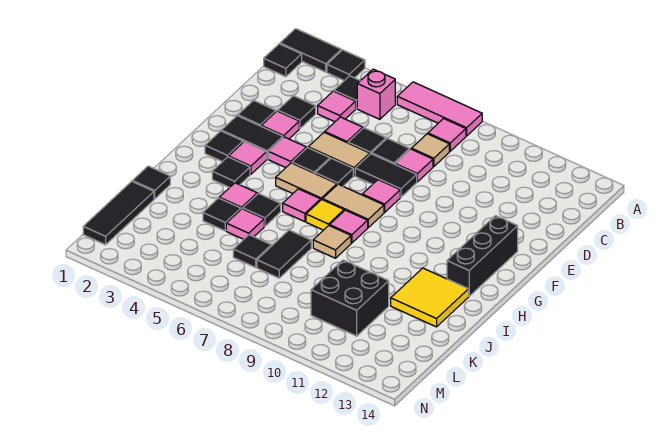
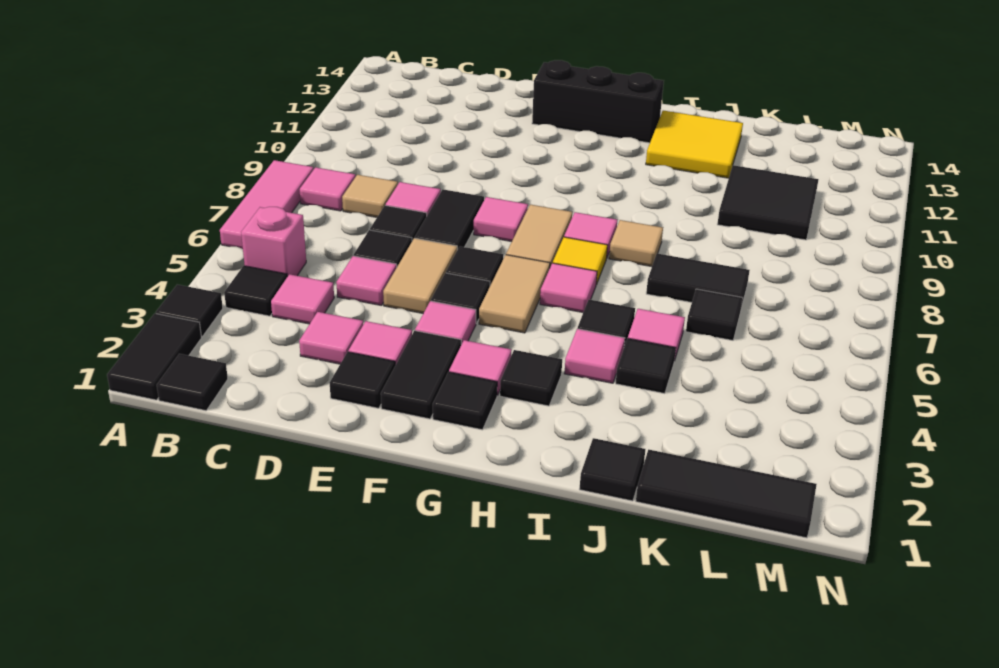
black tile D3 level 1 -> pink tile D3 level 1
black brick K10:L11 level 1 -> black tile K10:L11 level 1

